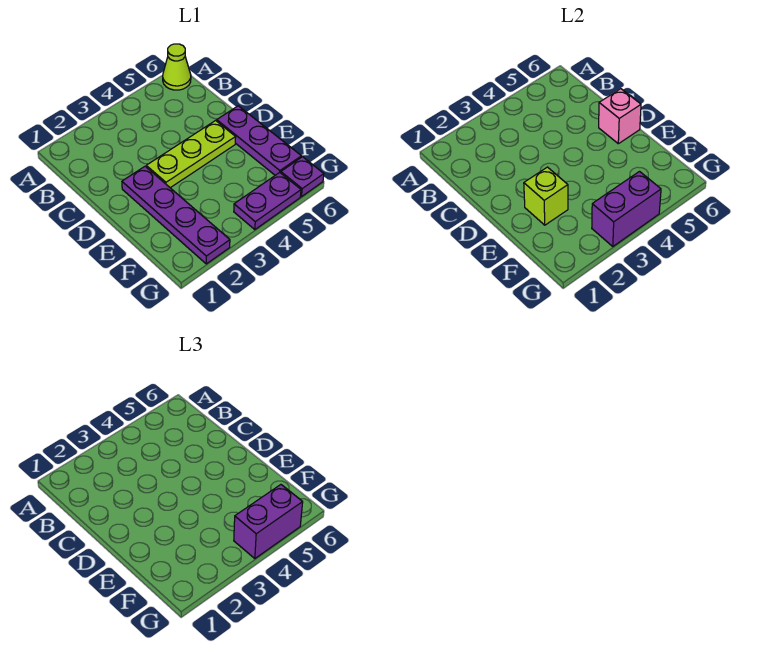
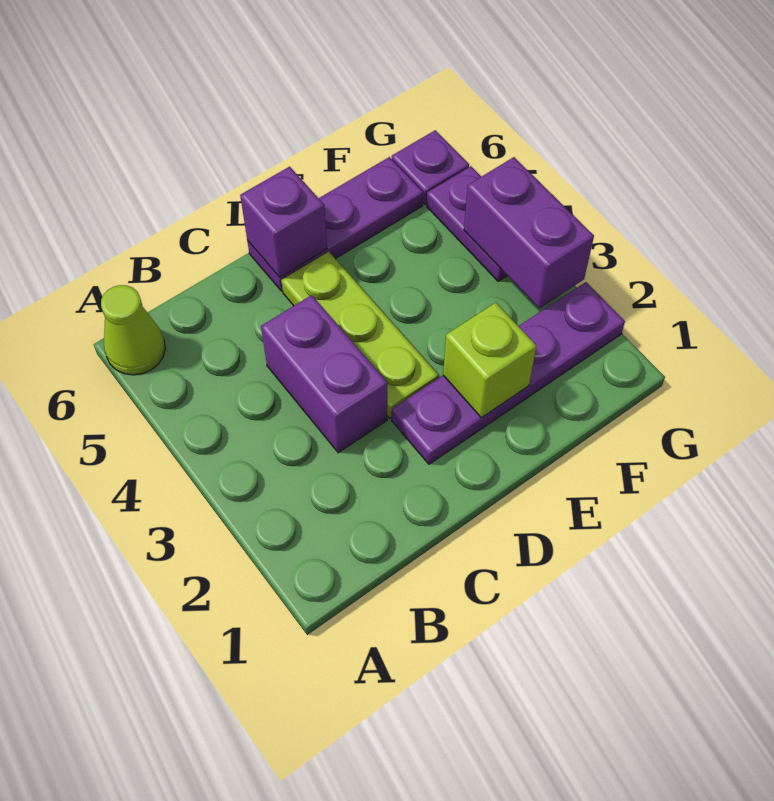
pink brick D6 level 2 -> purple brick D6 level 2
purple brick G4:G5 level 3 -> purple brick C3:C4 level 1

